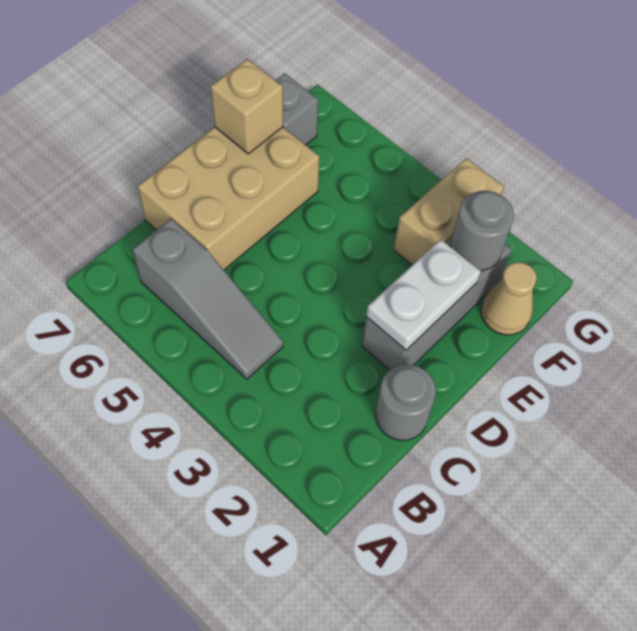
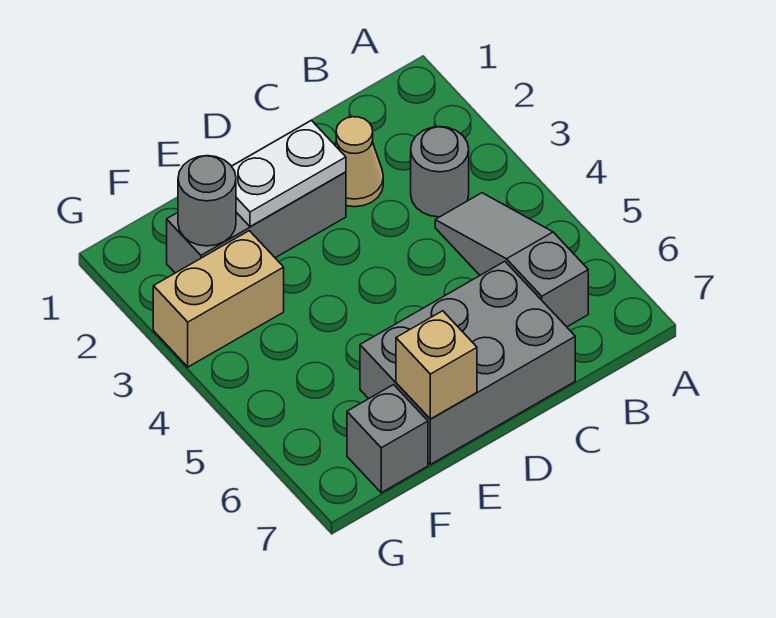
grey round brick C1 level 1 -> grey round brick B3 level 1
tan brick C6:E7 level 1 -> grey brick C6:E7 level 1
tan cone F1 level 1 -> tan cone C2 level 1

